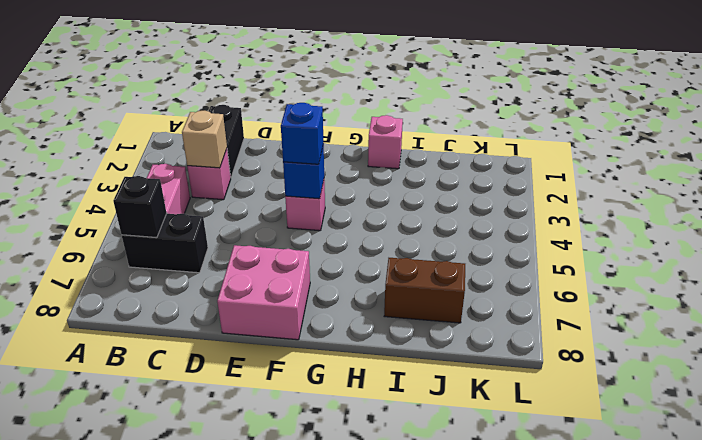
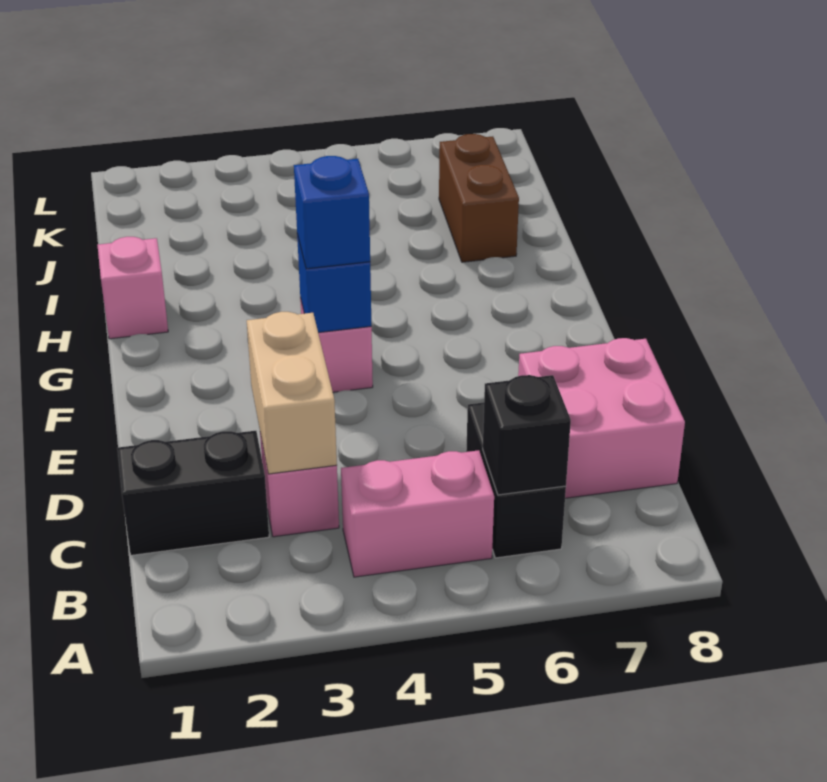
tan brick C3 level 2 -> tan brick C3:D3 level 2
pink brick E7:F8 level 1 -> pink brick C7:D8 level 1

